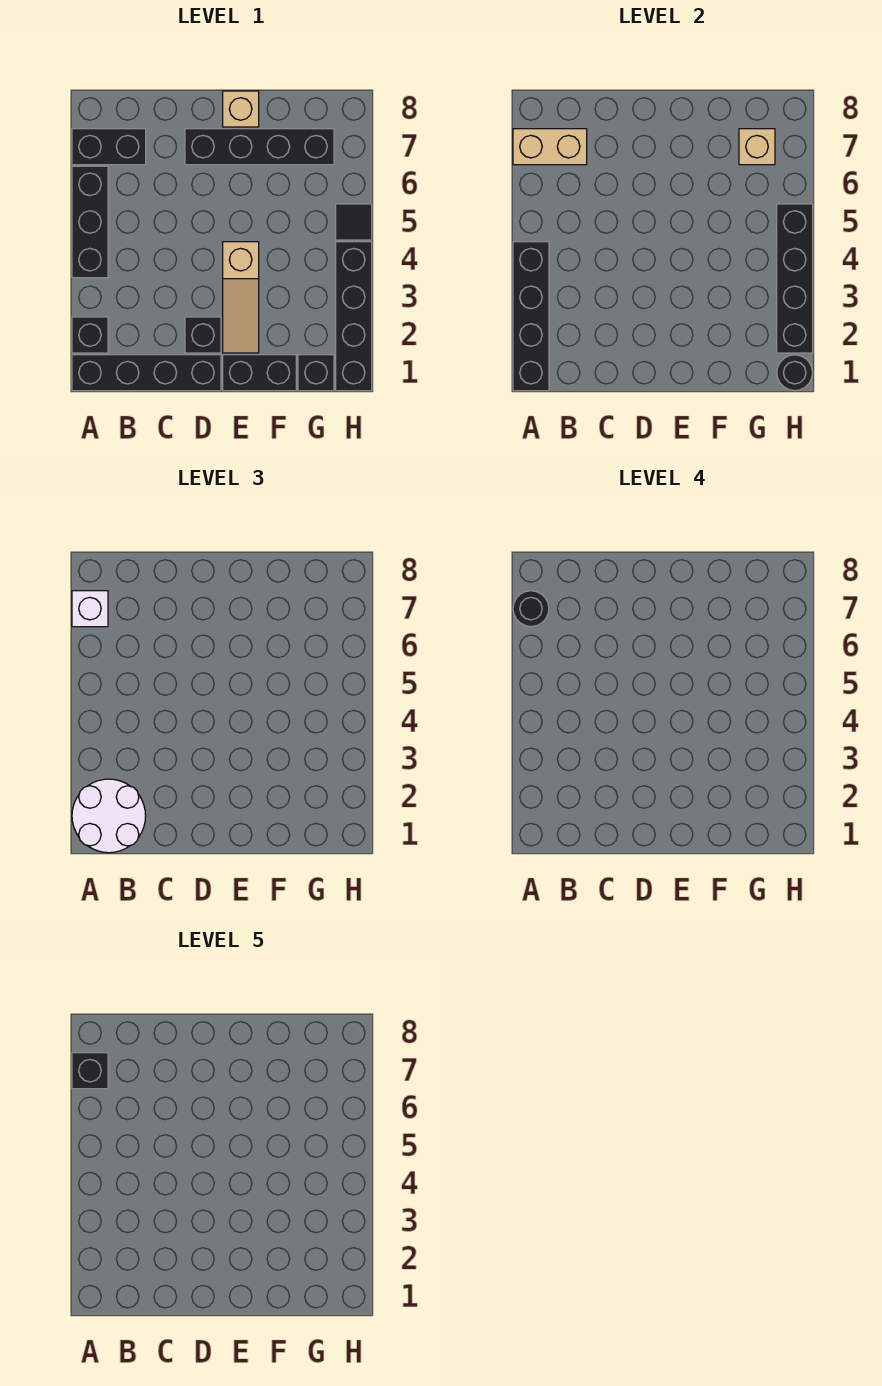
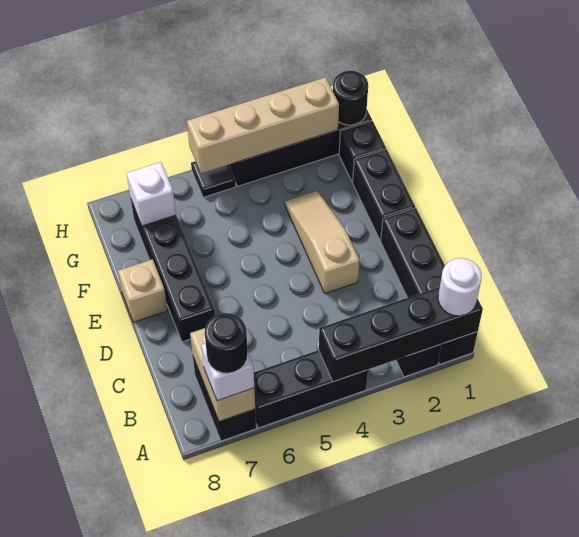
white round brick A1:B2 level 3 -> white round brick A1 level 3
black brick A7 level 5 -> none
black brick D2 level 1 -> none
tan slope E2:E4 level 1 top 4 -> tan slope D3:F3 level 1 top D
tan brick G7 level 2 -> white brick G7 level 2
black brick H2:H5 level 2 -> tan brick H2:H5 level 2

